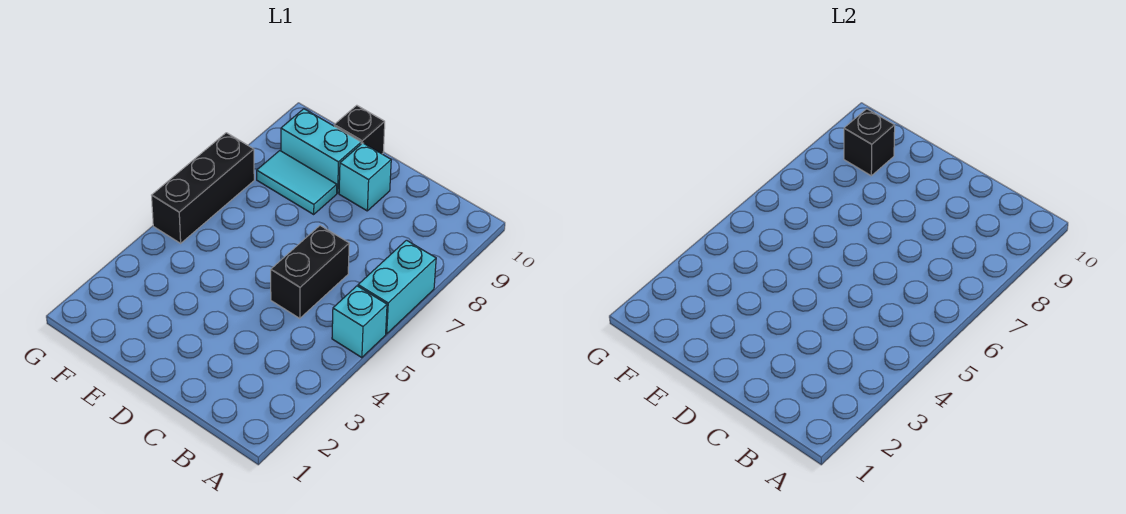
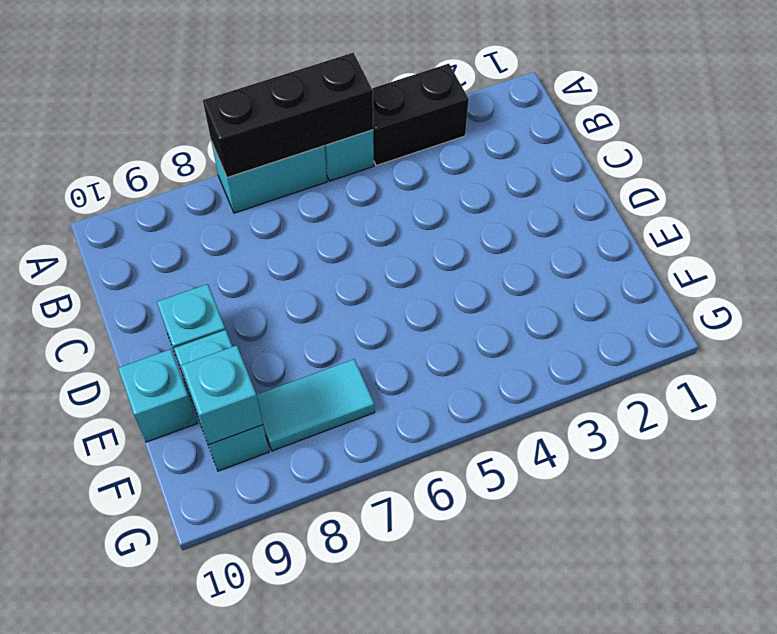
black brick C5:C6 level 1 -> black brick A3:A4 level 1
cyan tile E8:F8 level 1 -> cyan tile F7:F8 level 1
black brick E10 level 1 -> cyan brick E10 level 1
black brick F9 level 2 -> cyan brick F9 level 2
black brick G5:G7 level 1 -> black brick A5:A7 level 2

